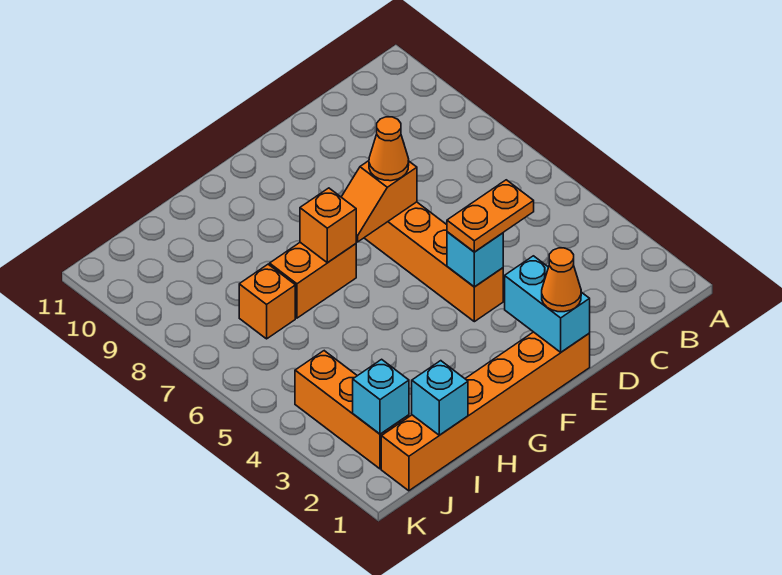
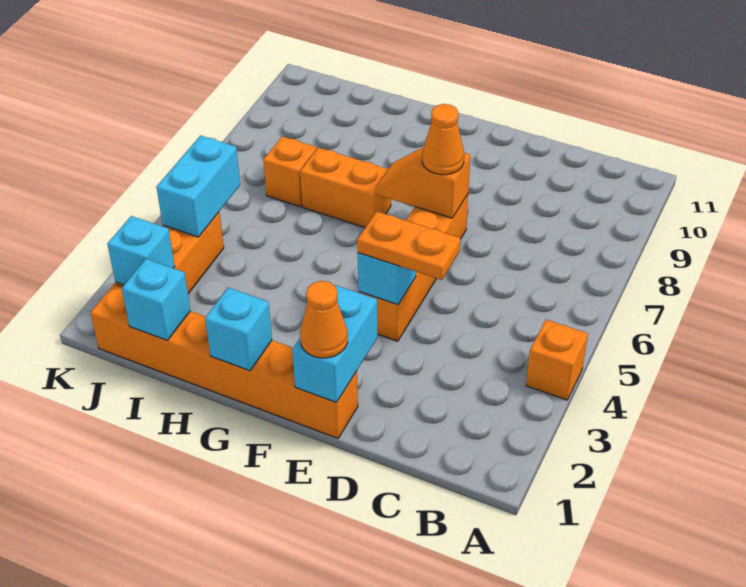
none -> cyan brick G1 level 2
orange brick G7 level 2 -> orange brick A4 level 1
none -> cyan brick J4:J5 level 2

